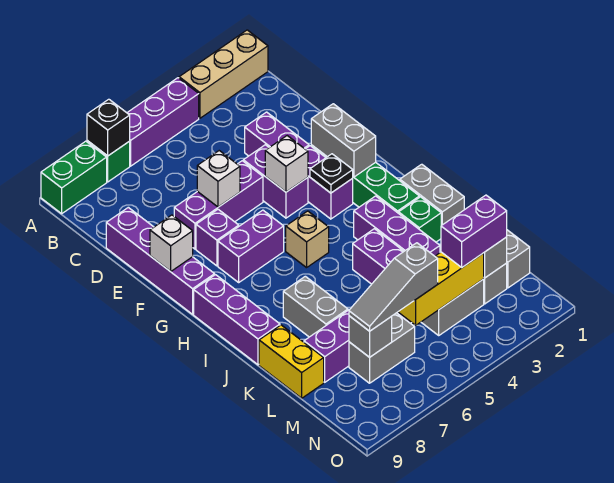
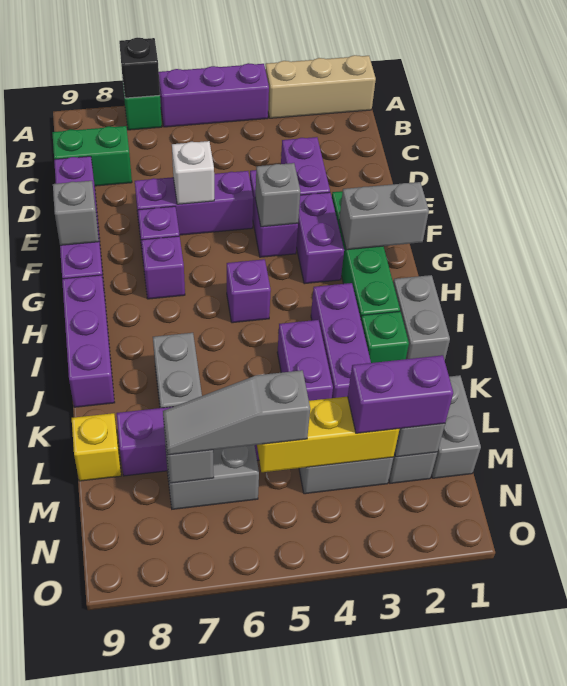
green brick A8:A9 level 1 -> green brick C8:C9 level 1
grey brick F2:G2 level 2 -> grey brick G1:G2 level 2
white brick F4 level 2 -> grey brick F4 level 2
white brick F9 level 2 -> grey brick F9 level 2
black plate G3 level 2 -> none
purple brick G6:G7 level 1 -> purple brick G7 level 1
tan brick H5 level 1 -> purple brick H5 level 1
yellow brick K9:L9 level 1 -> yellow brick L9 level 1

